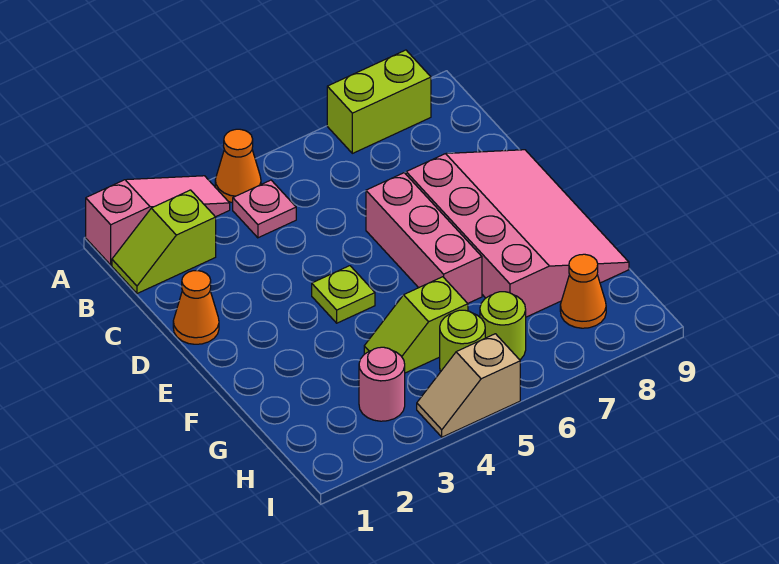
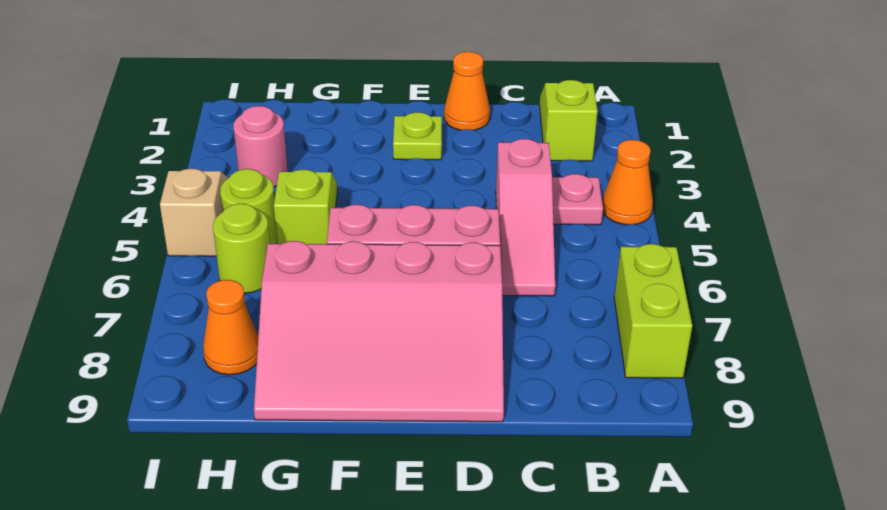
pink slope A1:A3 level 1 top 1 -> pink slope C4:C6 level 1 top 4
lime plate E4 level 1 -> lime plate E2 level 1

